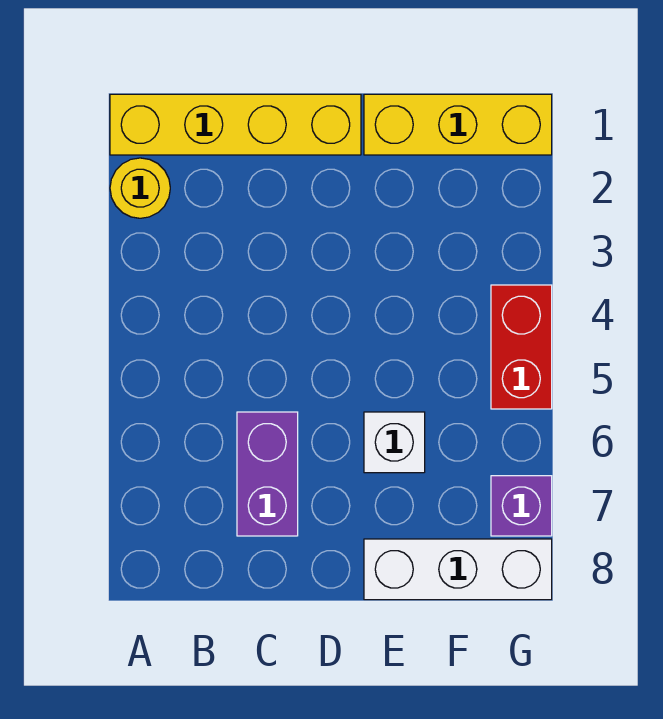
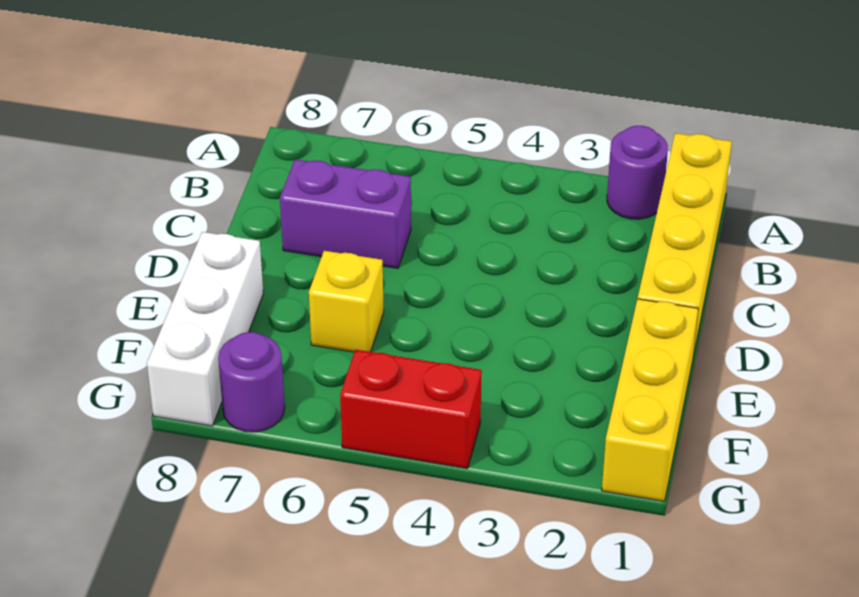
yellow round brick A2 level 1 -> purple round brick A2 level 1
white brick E6 level 1 -> yellow brick E6 level 1
purple brick G7 level 1 -> purple round brick G7 level 1

